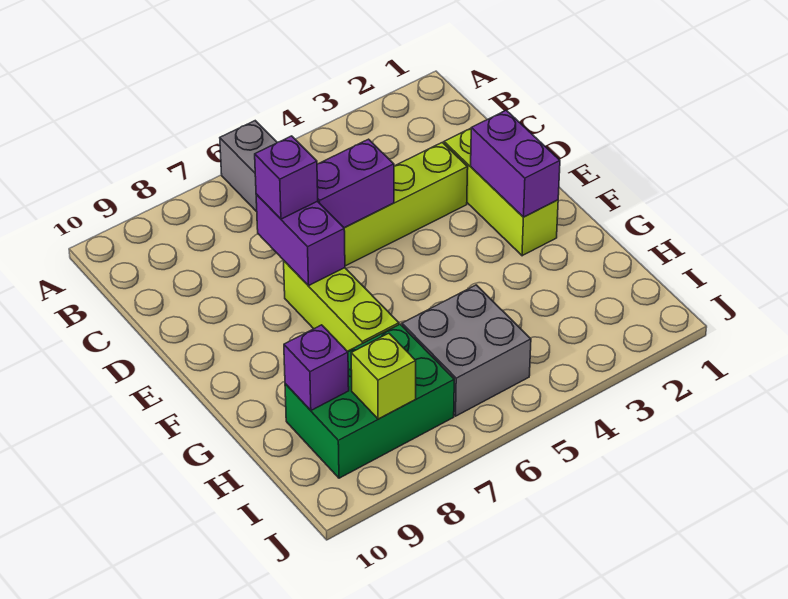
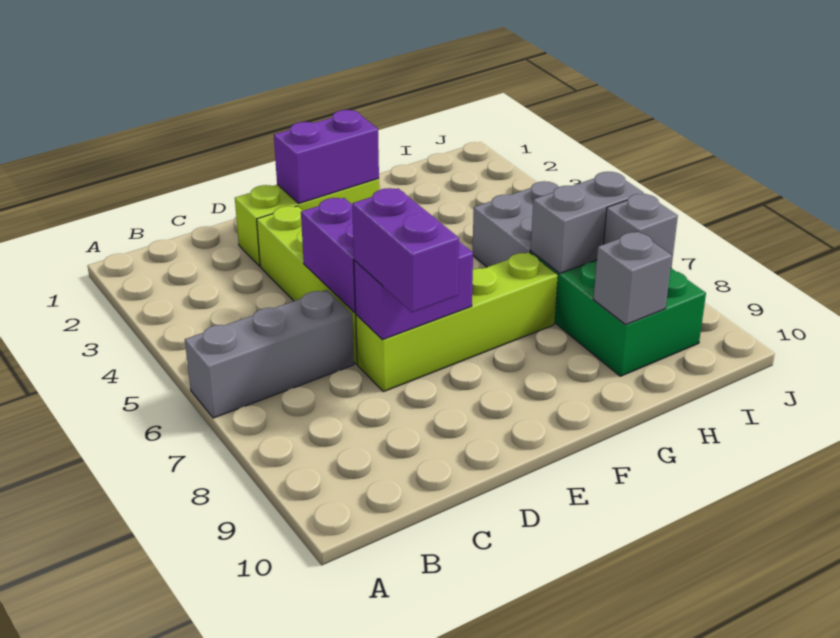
purple brick D7 level 3 -> purple brick D7:D8 level 3
lime brick E7:G7 level 1 -> lime brick D7:G7 level 1
none -> grey brick H7:I7 level 2
purple brick H9 level 2 -> grey brick H9 level 2
lime brick I8 level 2 -> grey brick I8 level 2

